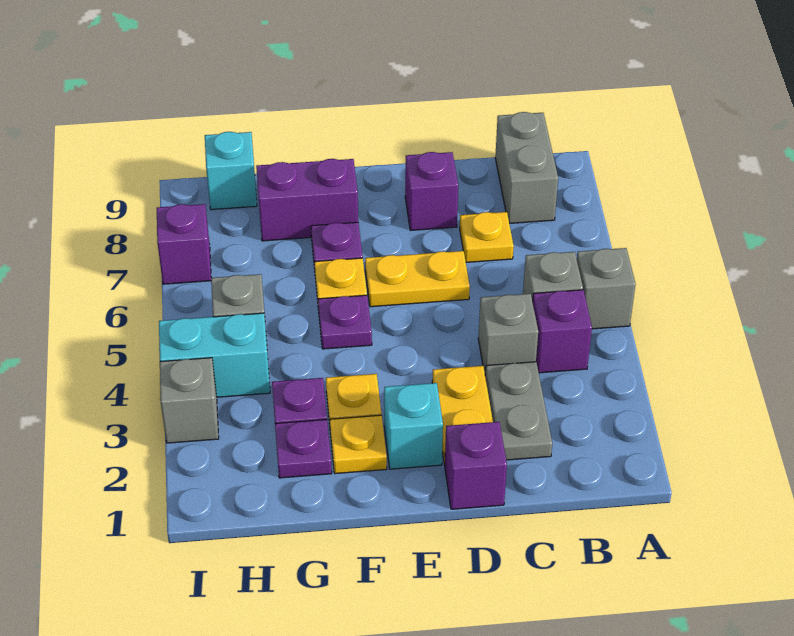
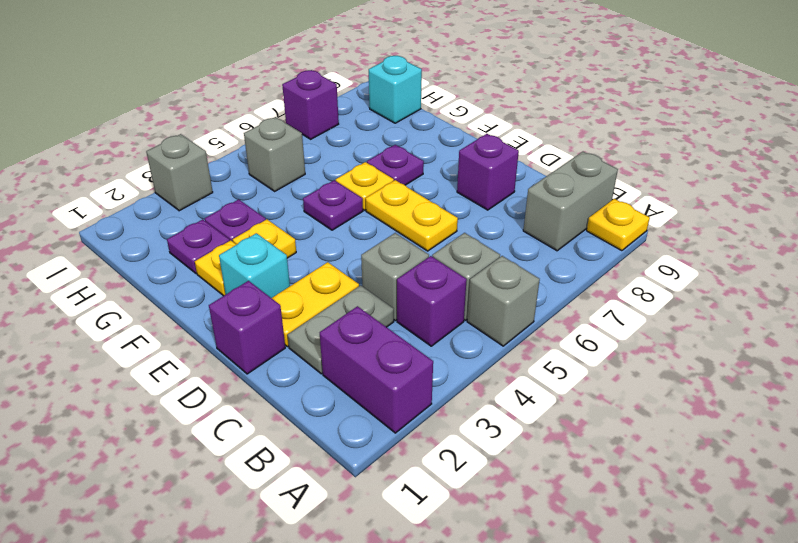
yellow plate C7 level 1 -> yellow plate A9 level 1
purple brick F8:G8 level 1 -> purple brick A2:B2 level 1
cyan brick H4:I4 level 1 -> none

